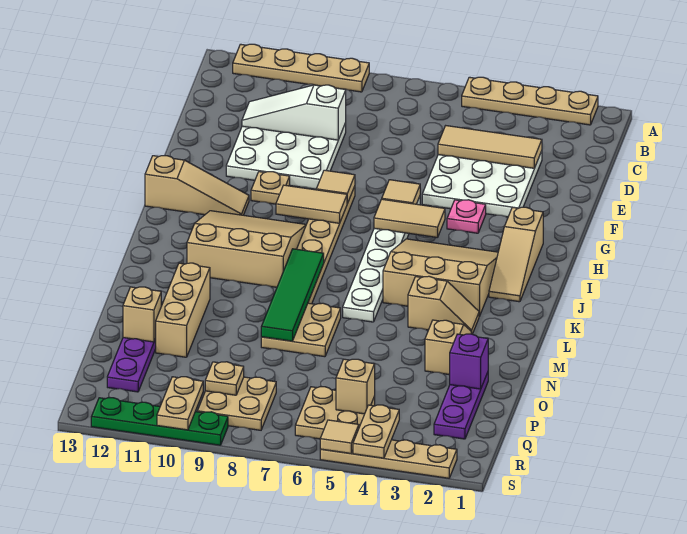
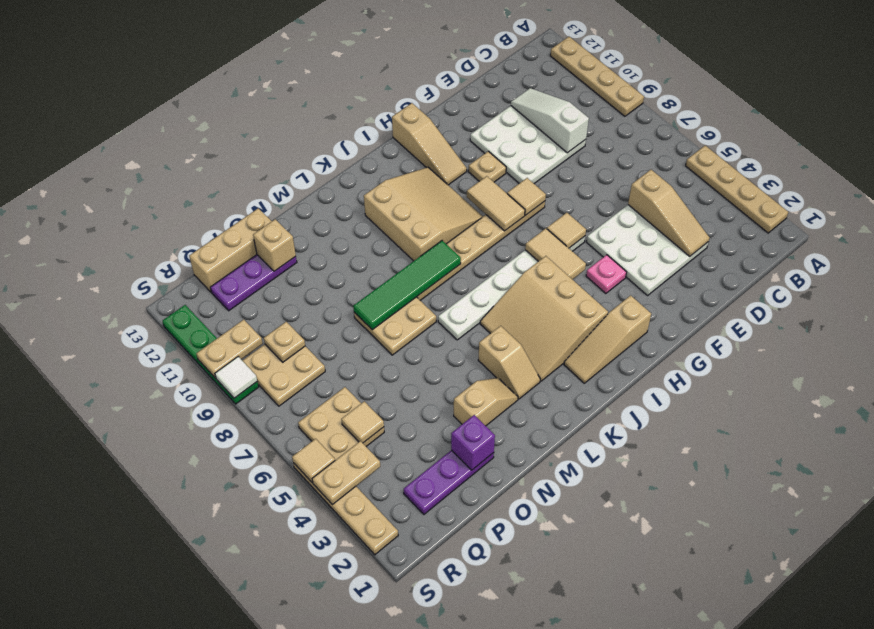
tan tile D3:D5 level 2 -> tan slope D3:D5 level 2 top 5
tan slope I3:K5 level 1 top K -> tan slope I3:K5 level 1 top I
tan brick M11:O11 level 1 -> tan brick O13:Q13 level 1
tan brick Q5 level 2 -> tan tile Q5 level 2
none -> white tile S9 level 2

